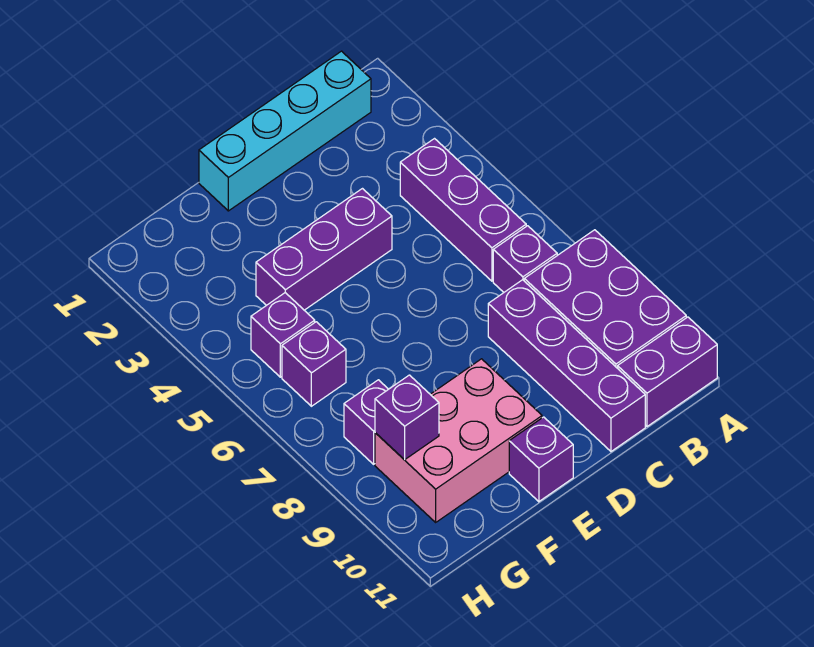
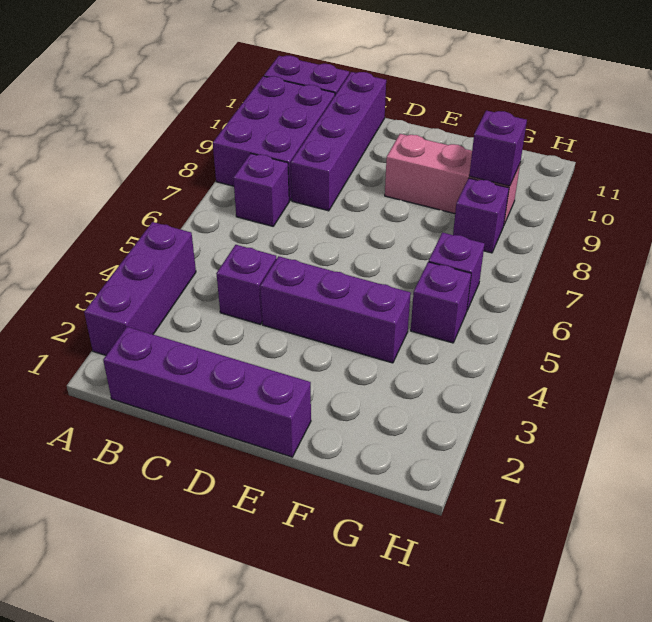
cyan brick B1:E1 level 1 -> purple brick B1:E1 level 1
purple brick B4:B6 level 1 -> purple brick A2:A4 level 1
pink brick E9:G10 level 1 -> pink brick E9:G9 level 1
purple brick E11 level 1 -> purple brick C4 level 1

